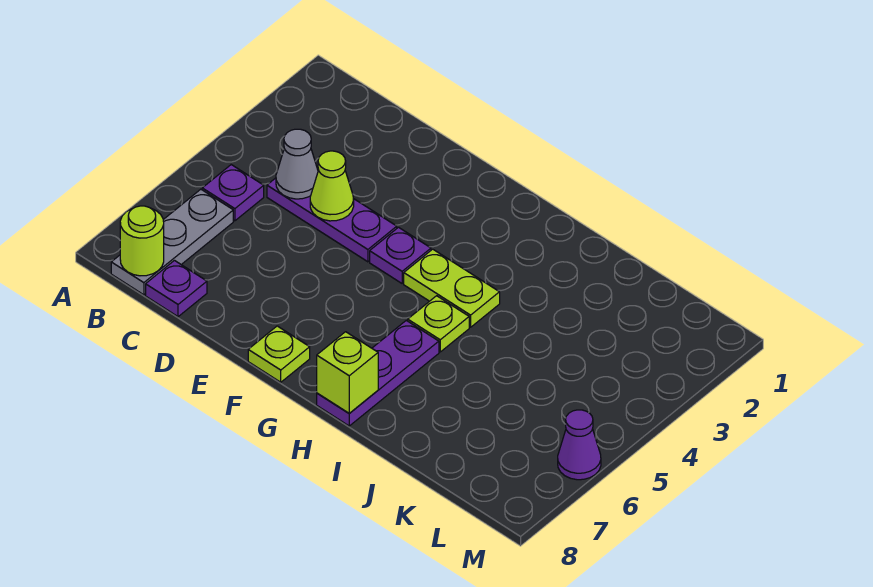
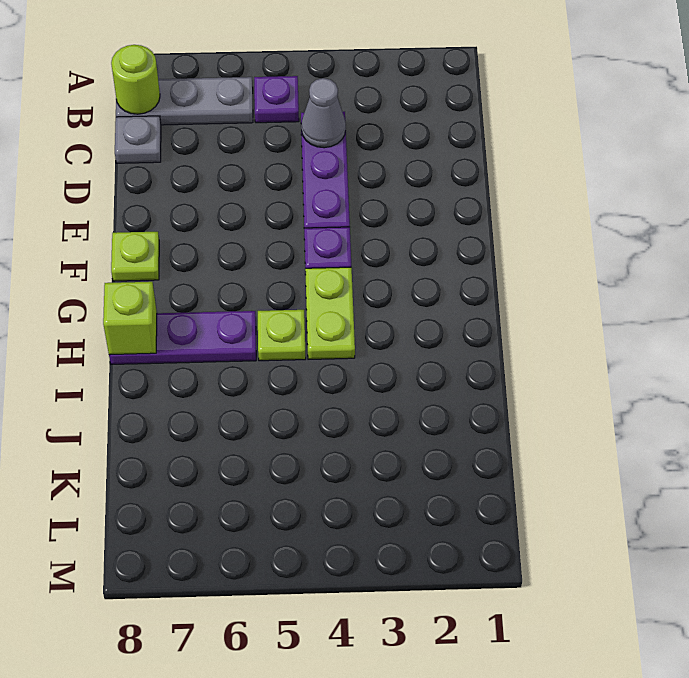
purple plate C8 level 1 -> grey plate C8 level 1
lime cone D4 level 2 -> none
purple cone M6 level 1 -> none

